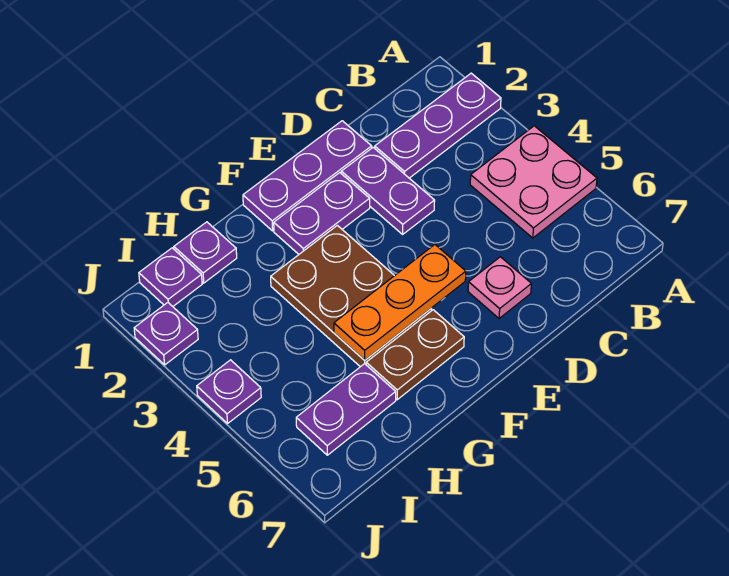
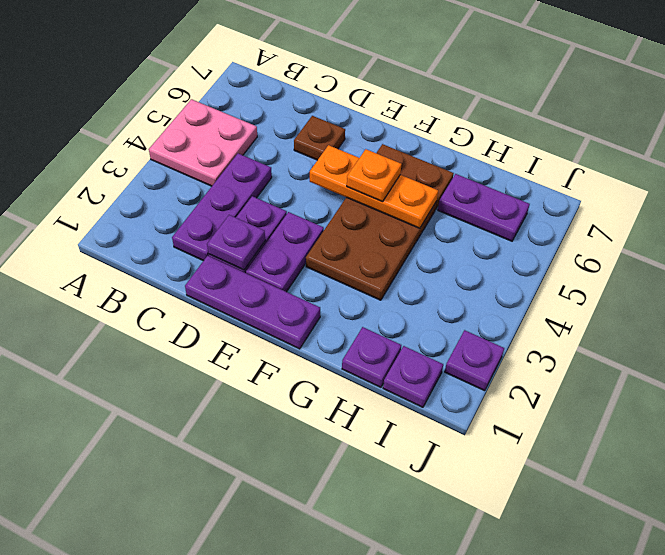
purple plate A2:C2 level 1 -> purple plate C2:C4 level 1
pink plate D6 level 1 -> brown plate D6 level 1
purple plate E2:F2 level 1 -> purple plate E2:E3 level 1
none -> orange plate F5 level 3
purple plate J4 level 1 -> purple plate D2 level 2

